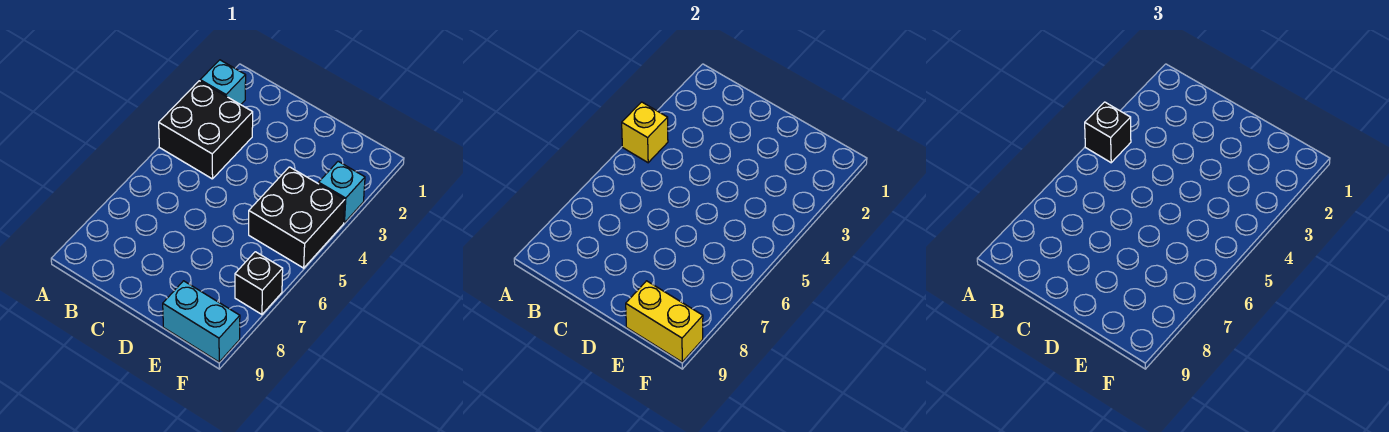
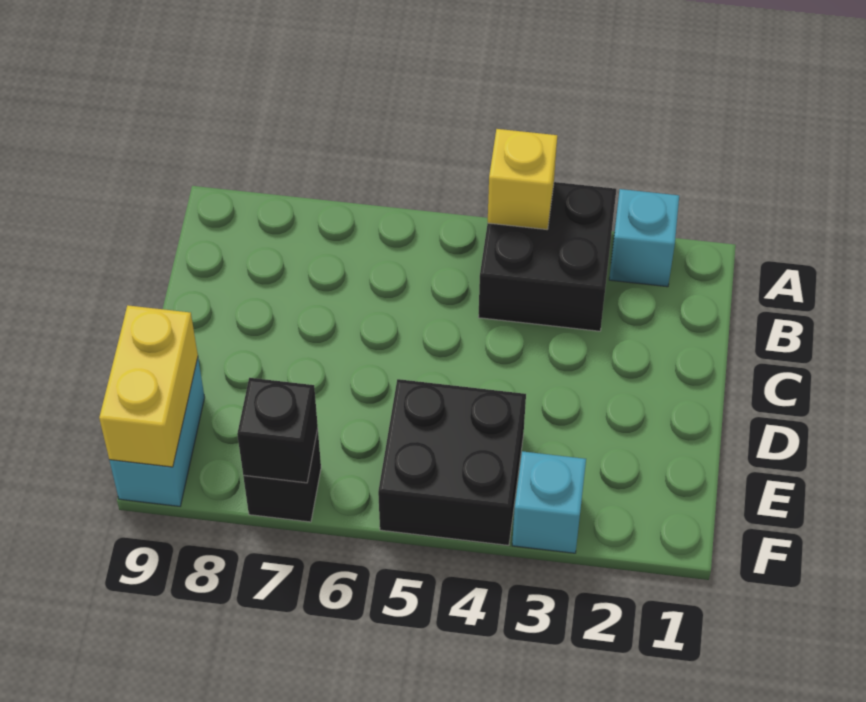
black brick A4 level 3 -> black brick F7 level 2

